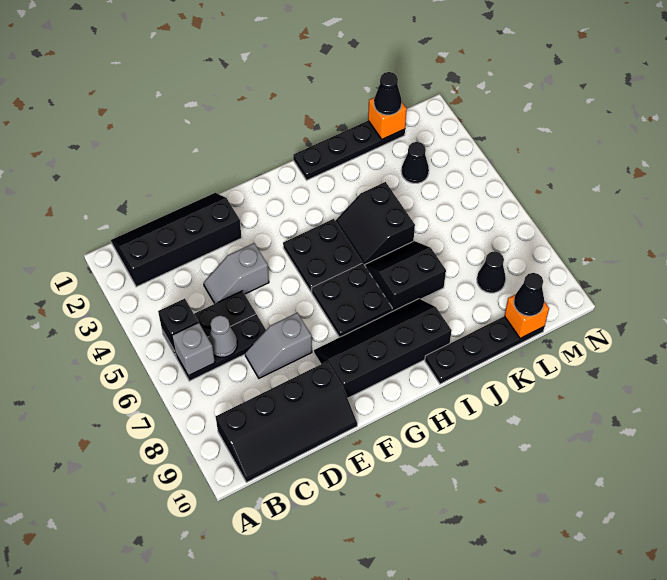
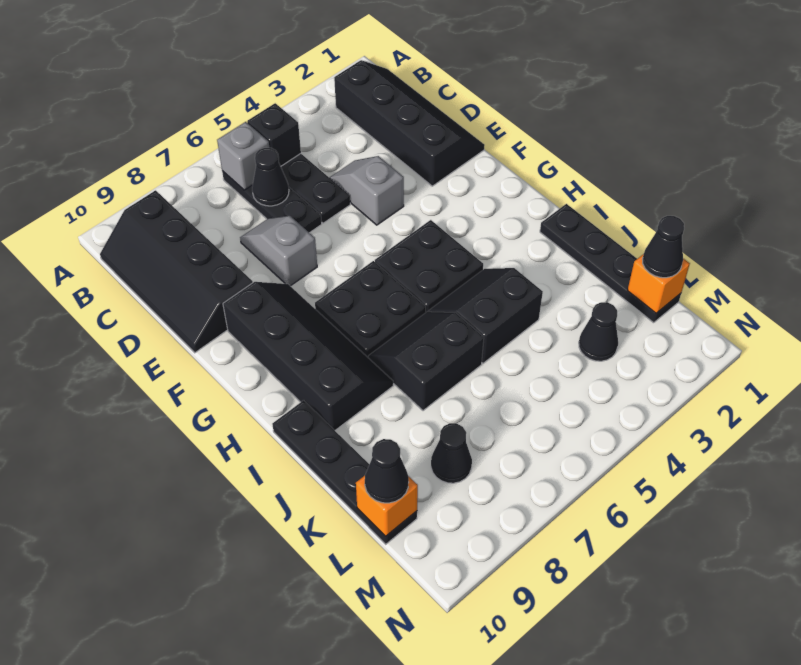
grey cone C6 level 2 -> black cone C6 level 2
black slope I6:J7 level 1 top 7 -> black slope I6:J7 level 1 top J

